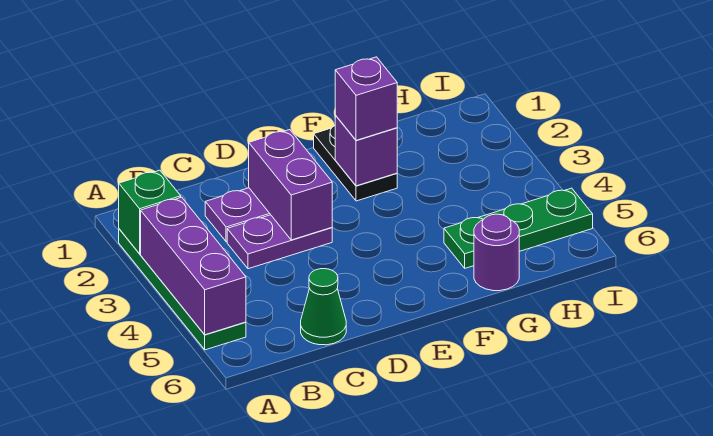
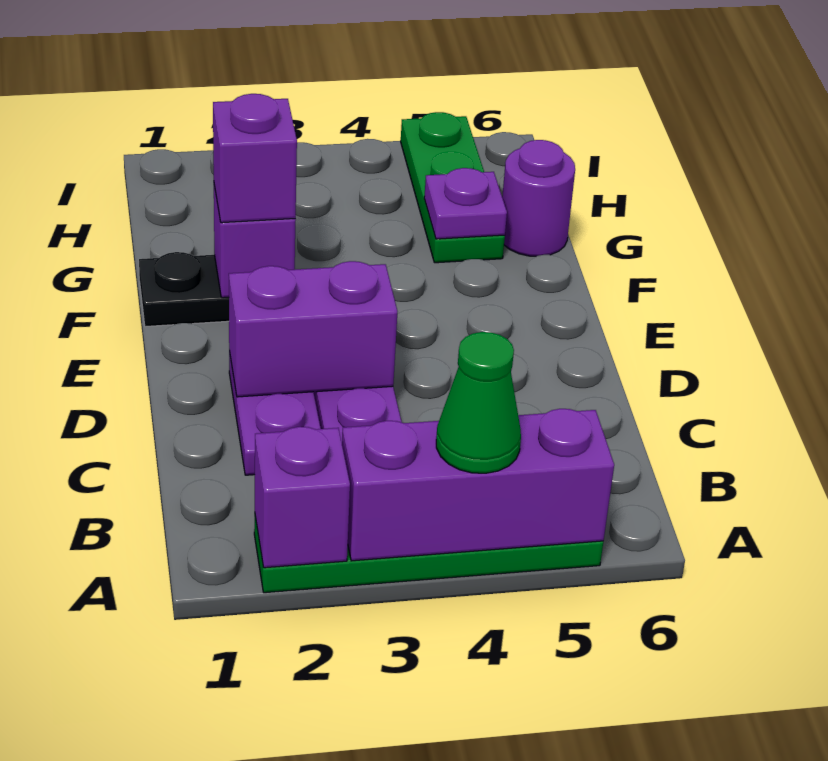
green brick A2 level 2 -> purple brick A2 level 2
green cone C6 level 1 -> green cone A4 level 3
none -> purple plate G5 level 2

